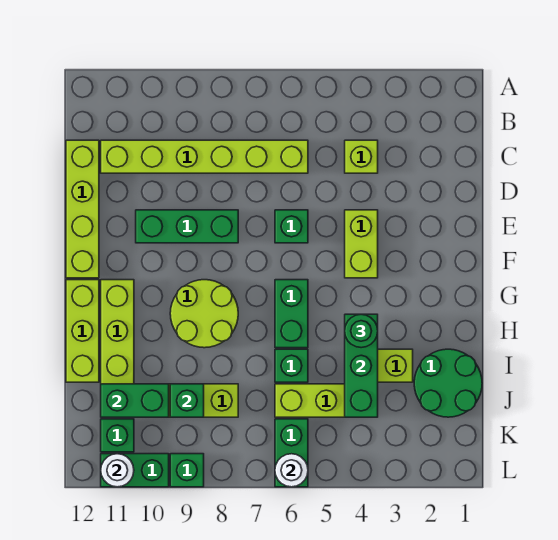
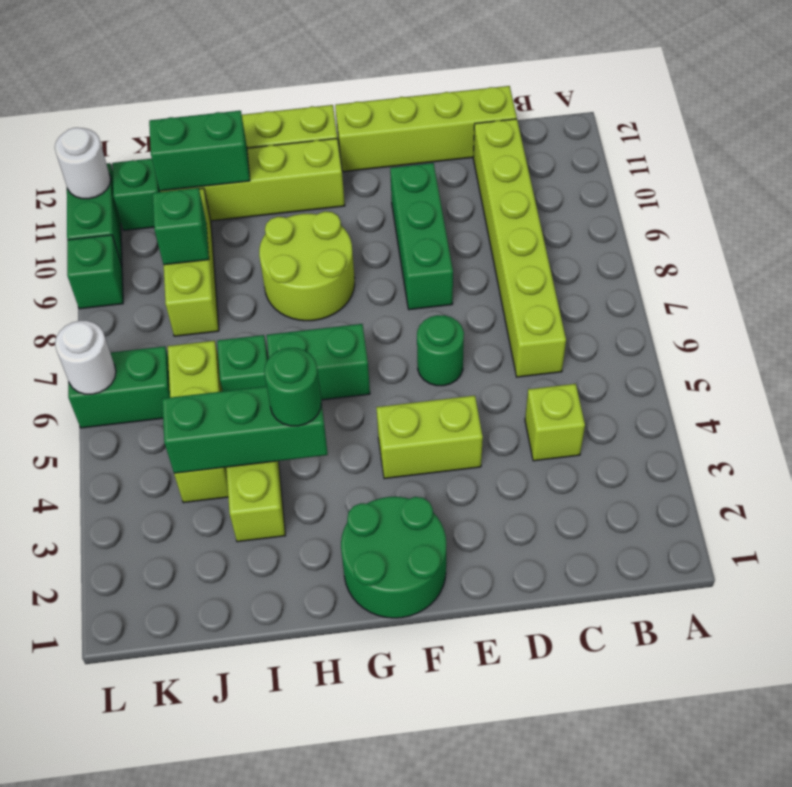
green brick E6 level 1 -> green round brick E6 level 1
green round brick I1:J2 level 1 -> green round brick F1:G2 level 1
green brick J10:J11 level 2 -> green brick I11:J11 level 2

